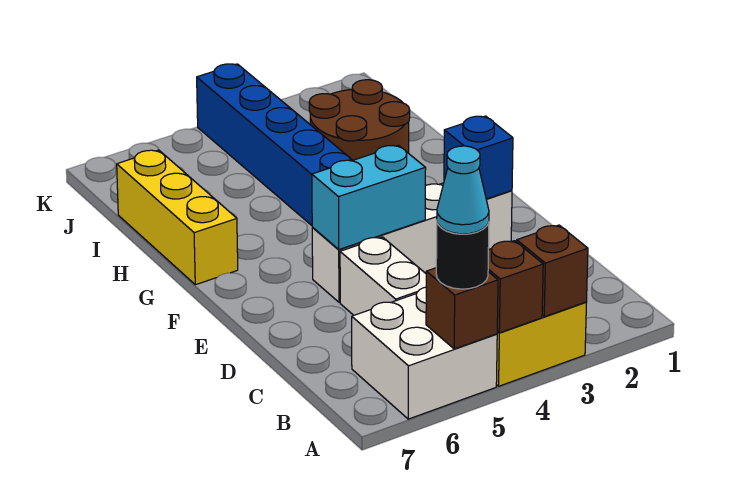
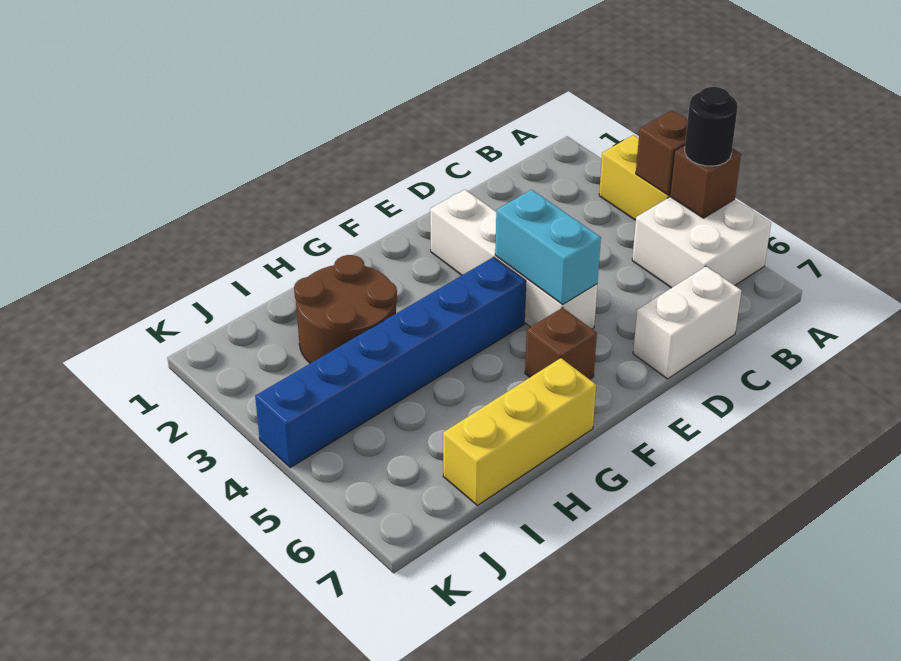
brown brick A3 level 2 -> brown brick F6 level 1
cyan cone A5 level 4 -> none
white brick C5:D5 level 1 -> white brick C7:D7 level 1
blue brick E2 level 2 -> none

